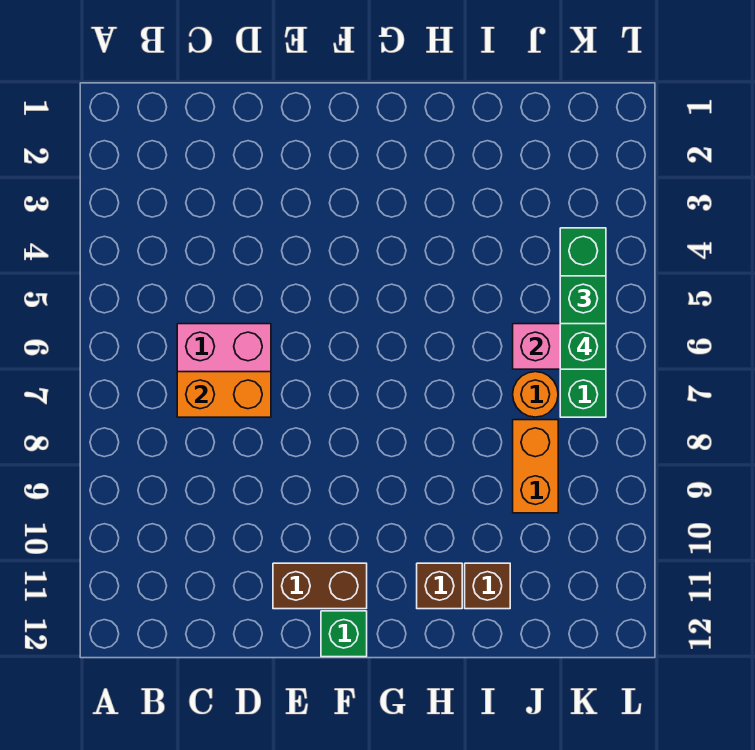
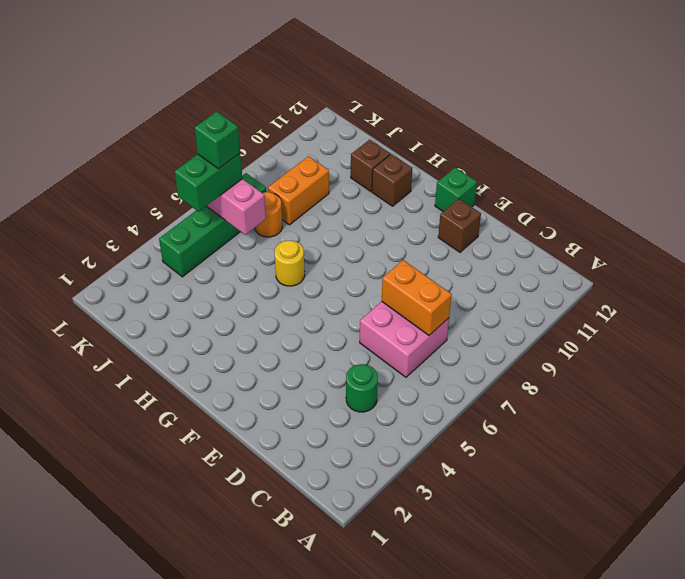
none -> green round brick C4 level 1
brown brick E11:F11 level 1 -> brown brick E11 level 1
none -> yellow round brick H6 level 1

